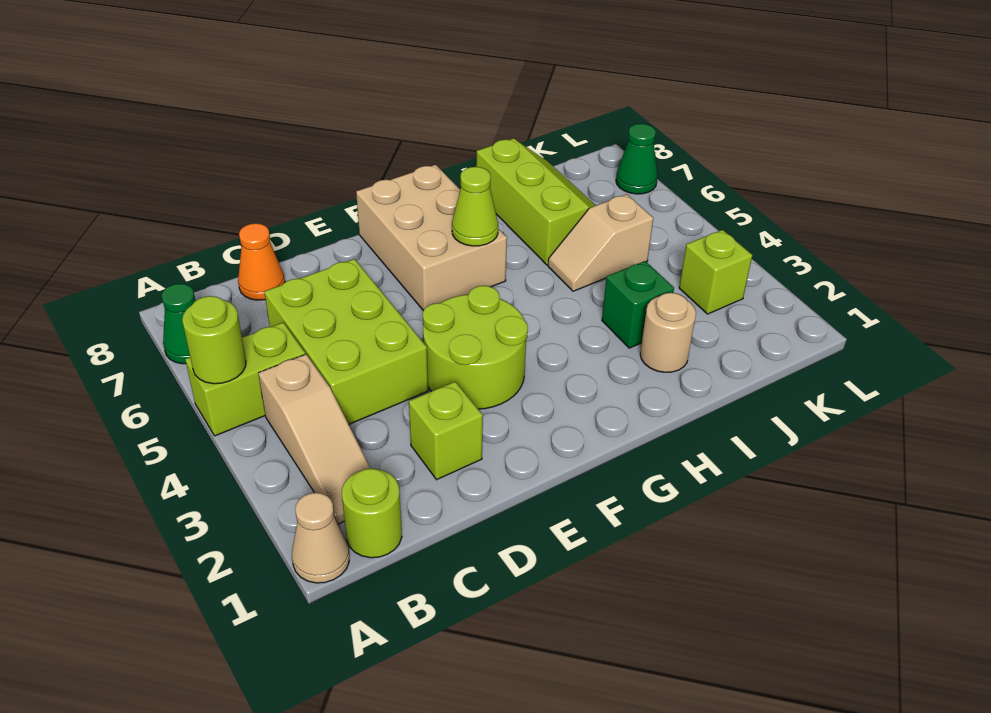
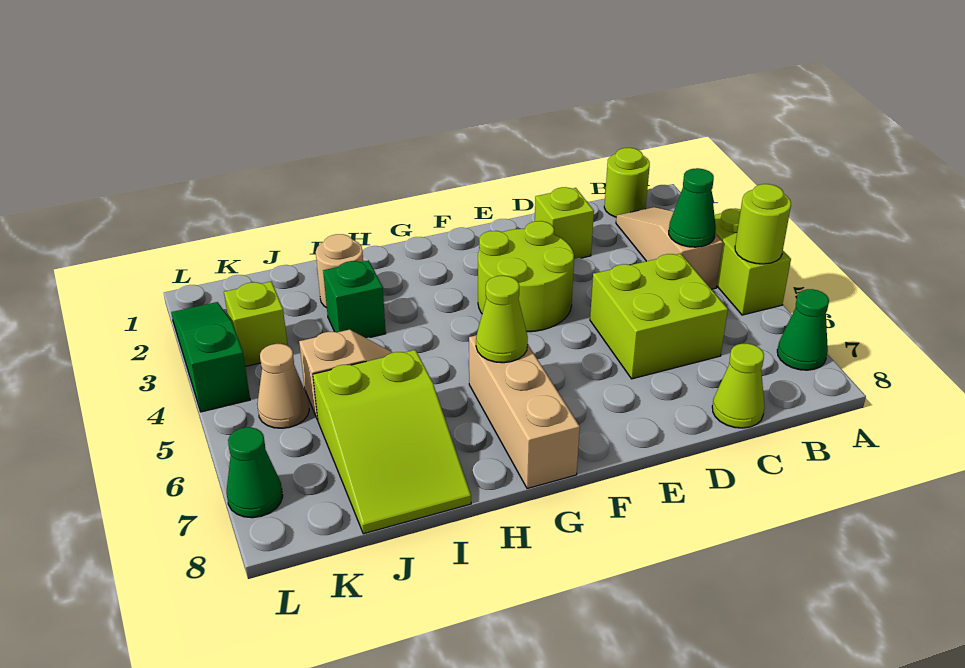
tan cone A1 level 1 -> tan cone K5 level 1
lime brick A5:B5 level 1 -> lime brick A4:A5 level 1
none -> green cone B4 level 2
lime brick C4:D6 level 1 -> lime brick C5:D6 level 1
orange cone C8 level 1 -> lime cone C8 level 1
tan brick F6:G8 level 1 -> tan brick G6:G8 level 1
lime slope I6:J8 level 1 top I -> lime slope I6:J8 level 1 top 6
none -> green slope L2:L4 level 1 top 4

